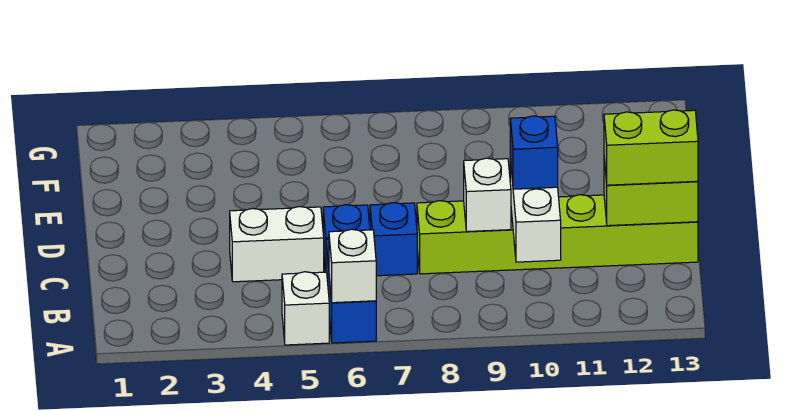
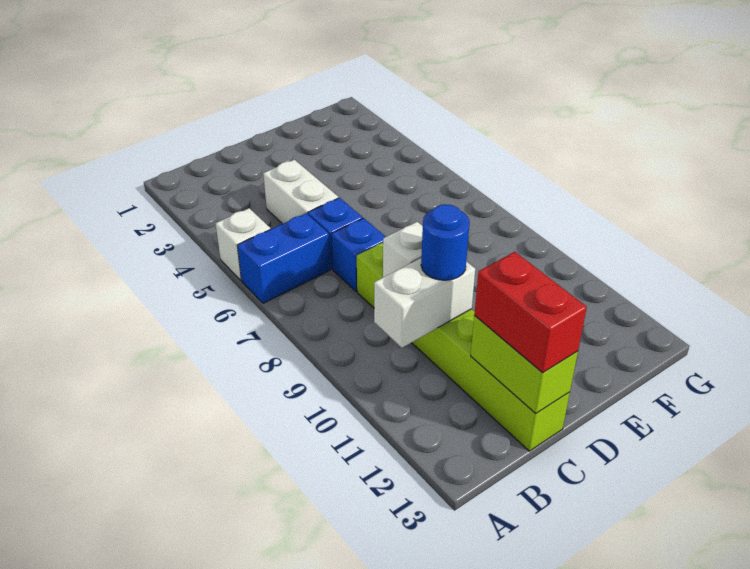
white brick A6 level 2 -> none
blue brick C10 level 3 -> blue round brick C10 level 3
lime brick C12:C13 level 3 -> red brick C12:C13 level 3

